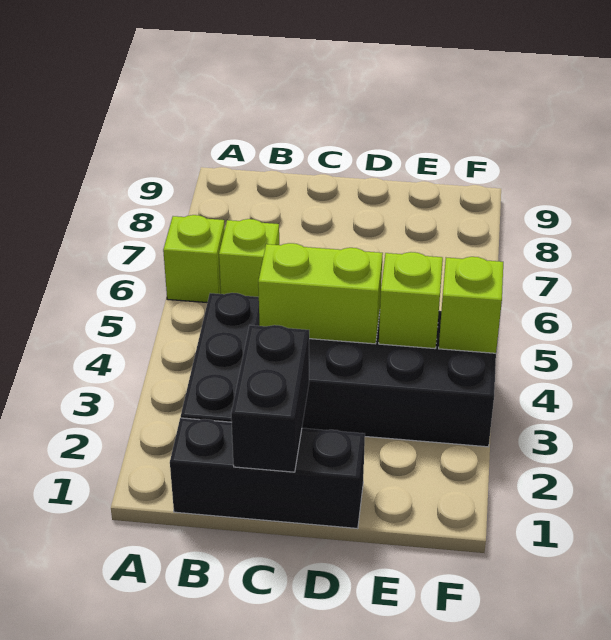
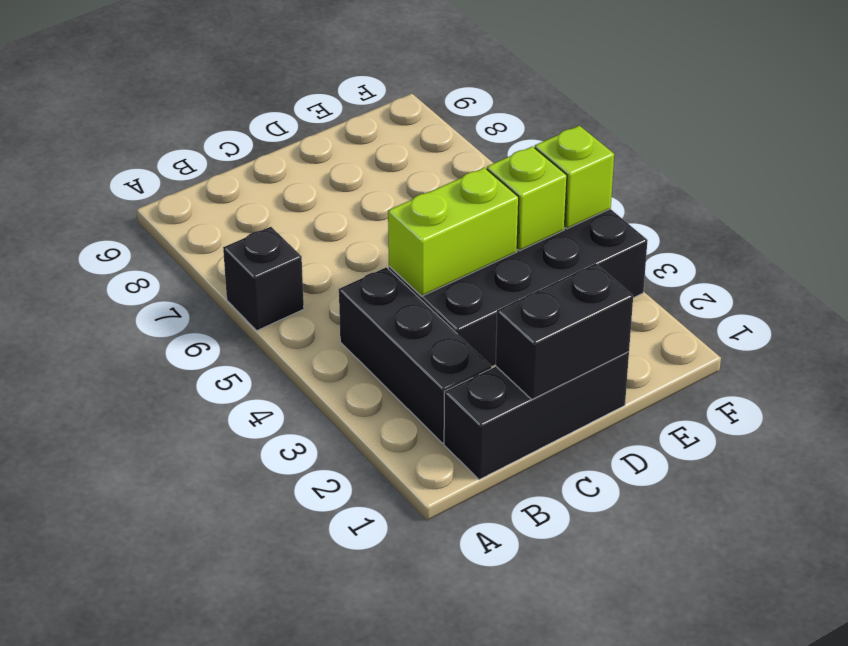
lime brick A6 level 1 -> black brick A6 level 1
lime brick B6 level 1 -> none
black brick C1:C2 level 2 -> black brick C1:D1 level 2

